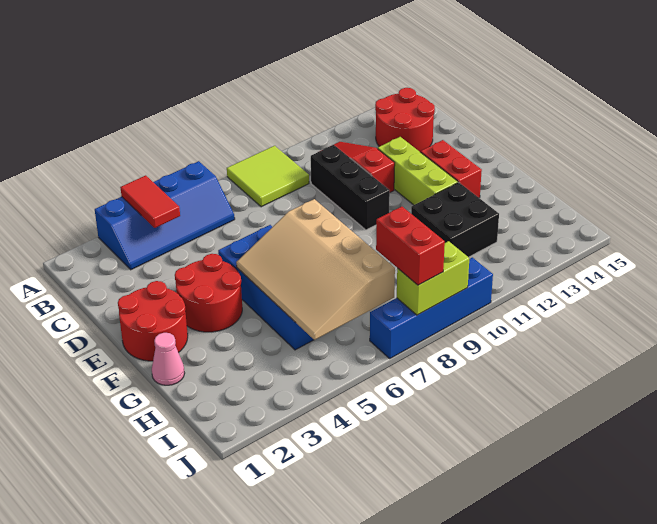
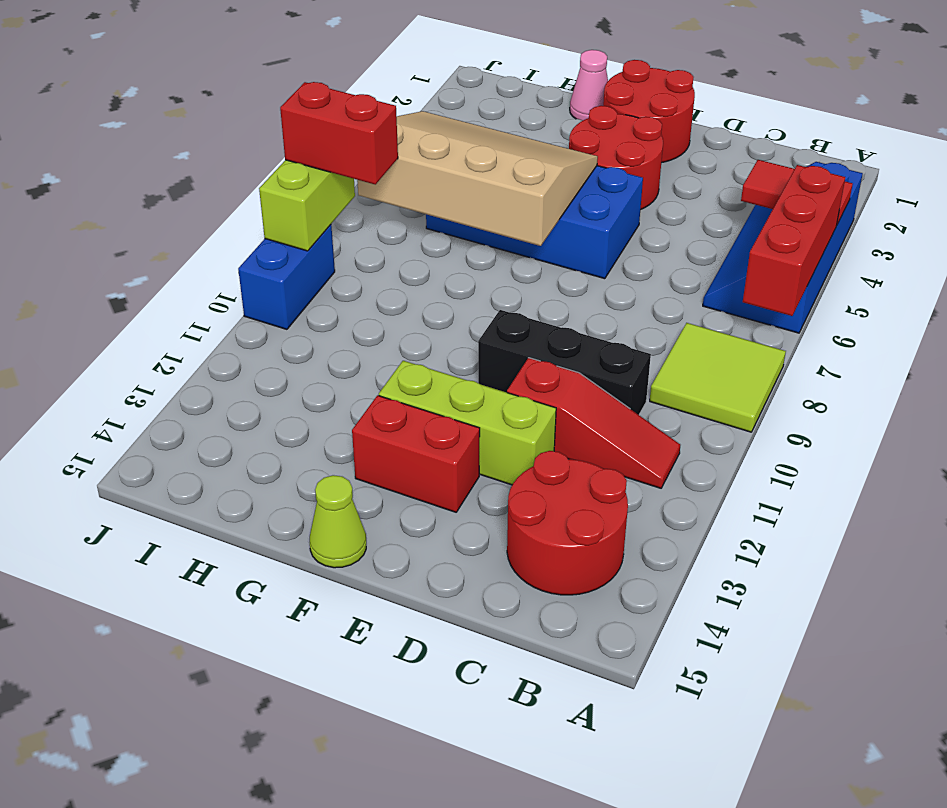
none -> red brick A5:A7 level 2
none -> lime cone F15 level 1
black brick G11:H12 level 1 -> none
blue brick J7:J10 level 1 -> blue brick J9:J10 level 1

